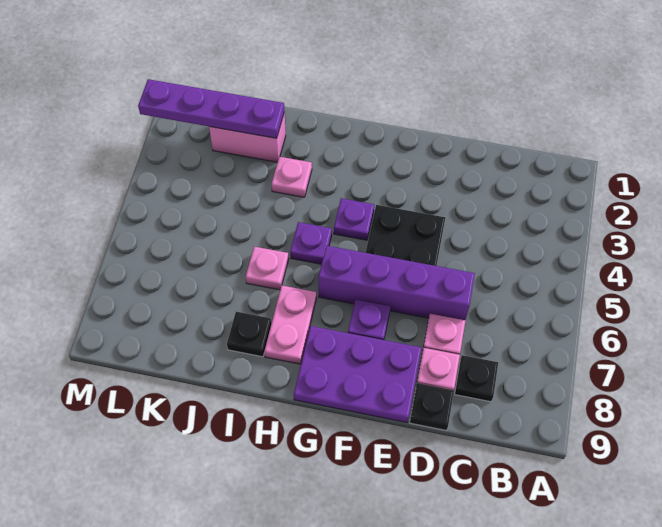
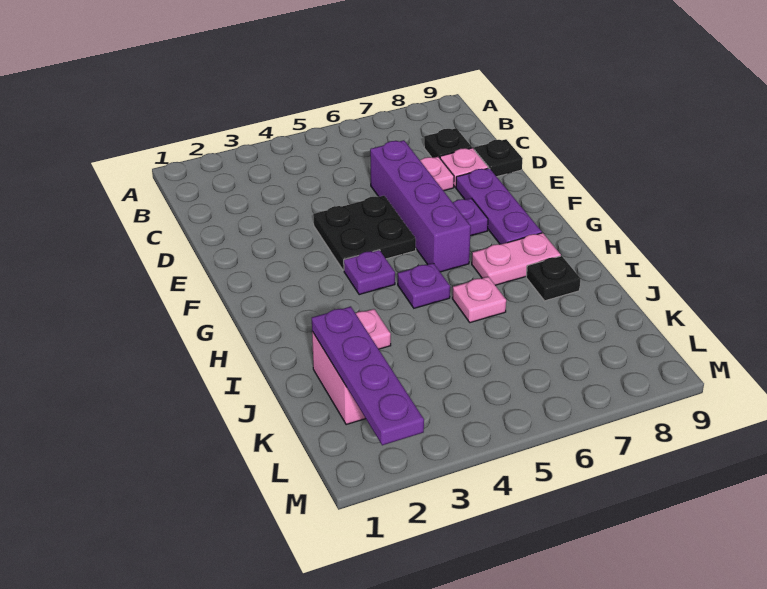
purple plate E8:G9 level 1 -> purple plate E8:G8 level 1

